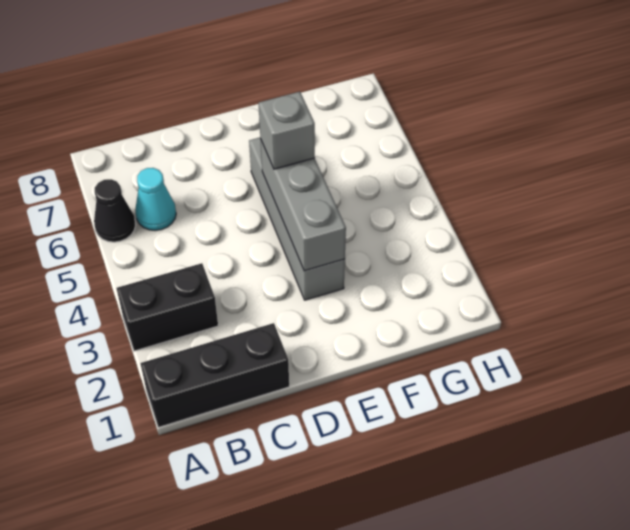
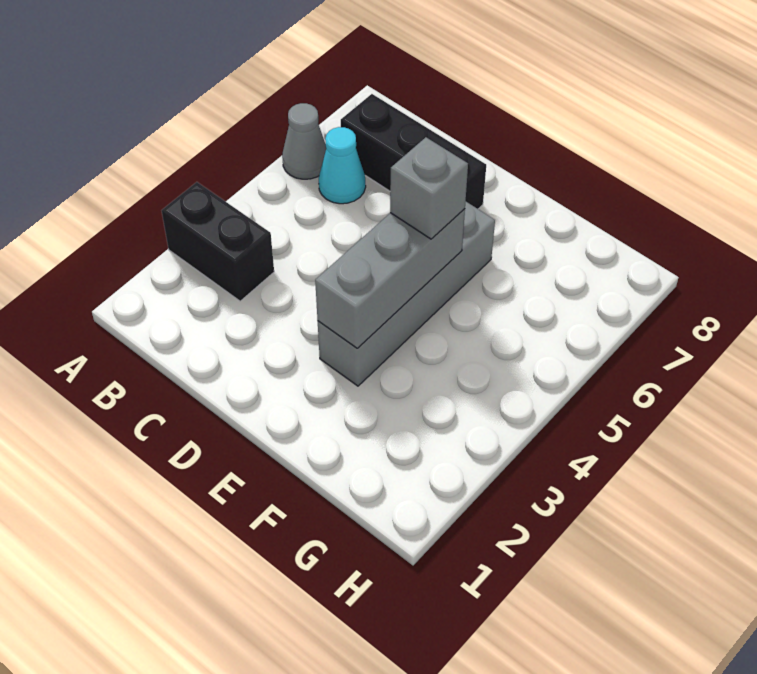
black brick A1:C1 level 1 -> black brick B7:D7 level 1
black cone A6 level 1 -> grey cone A6 level 1

